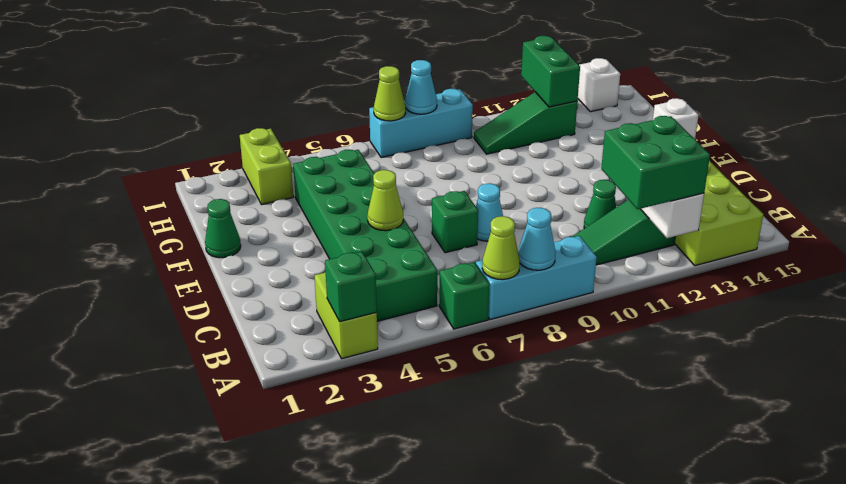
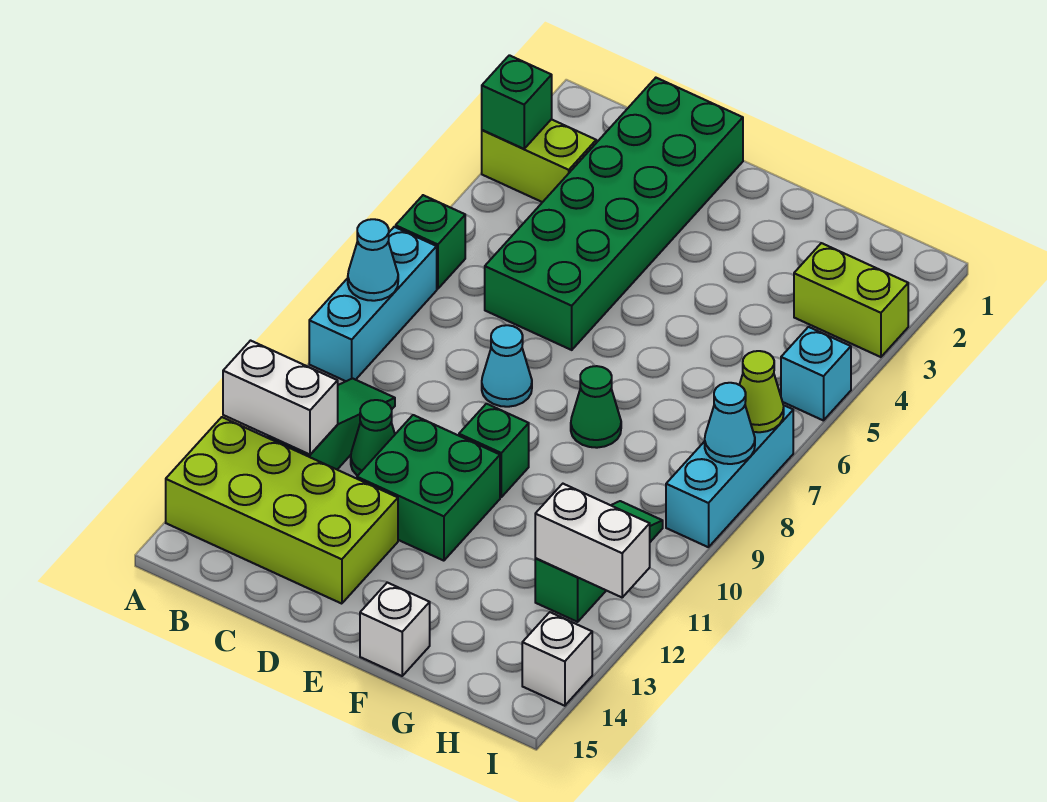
lime cone A7 level 2 -> none
green brick A11:B12 level 3 -> green brick D11:E12 level 1
green brick B4:G5 level 1 -> green brick C1:D6 level 1
lime cone D5 level 2 -> none
green brick D7 level 1 -> green brick E10 level 1
green cone F1 level 1 -> green cone F8 level 1
green brick H12:I12 level 2 -> white brick H12:I12 level 2
none -> cyan brick I5 level 1

